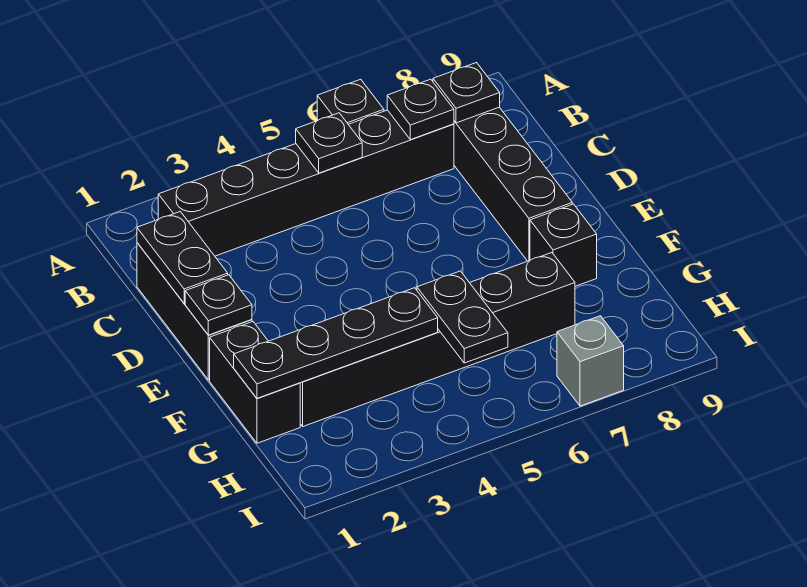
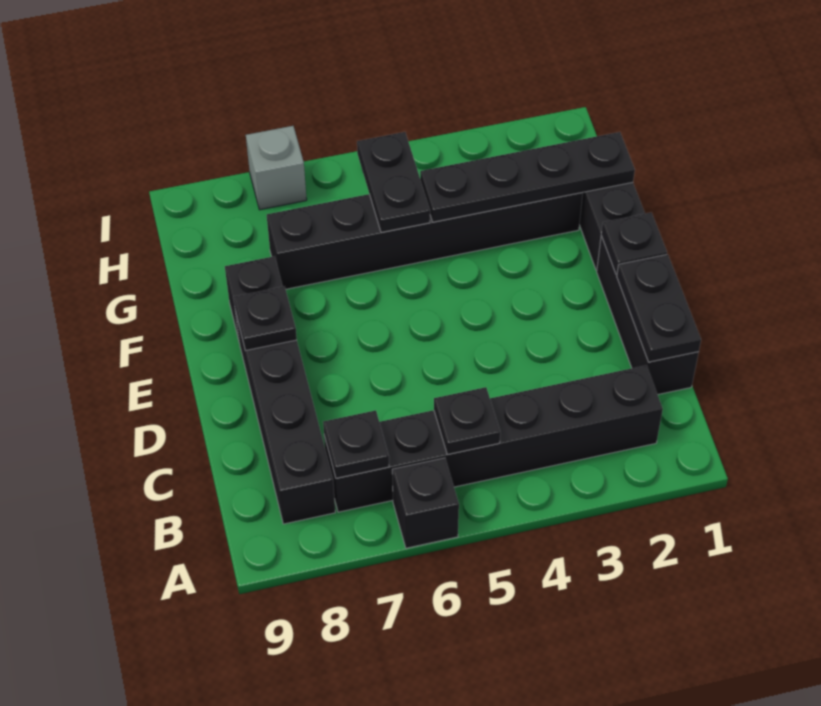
black plate B8 level 2 -> black plate E8 level 2

